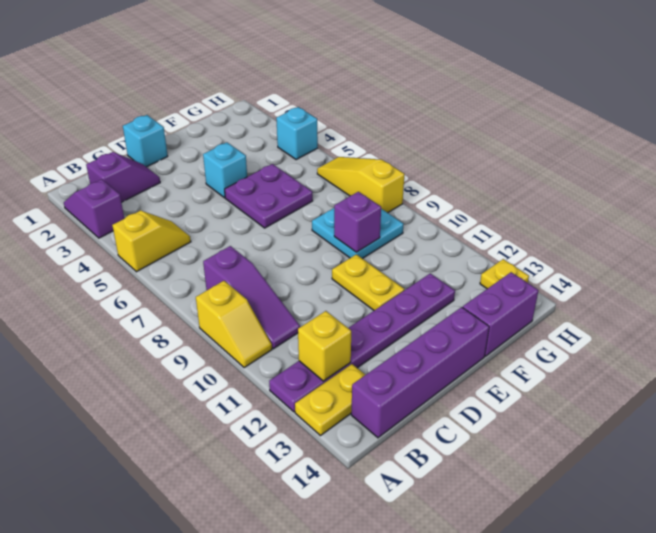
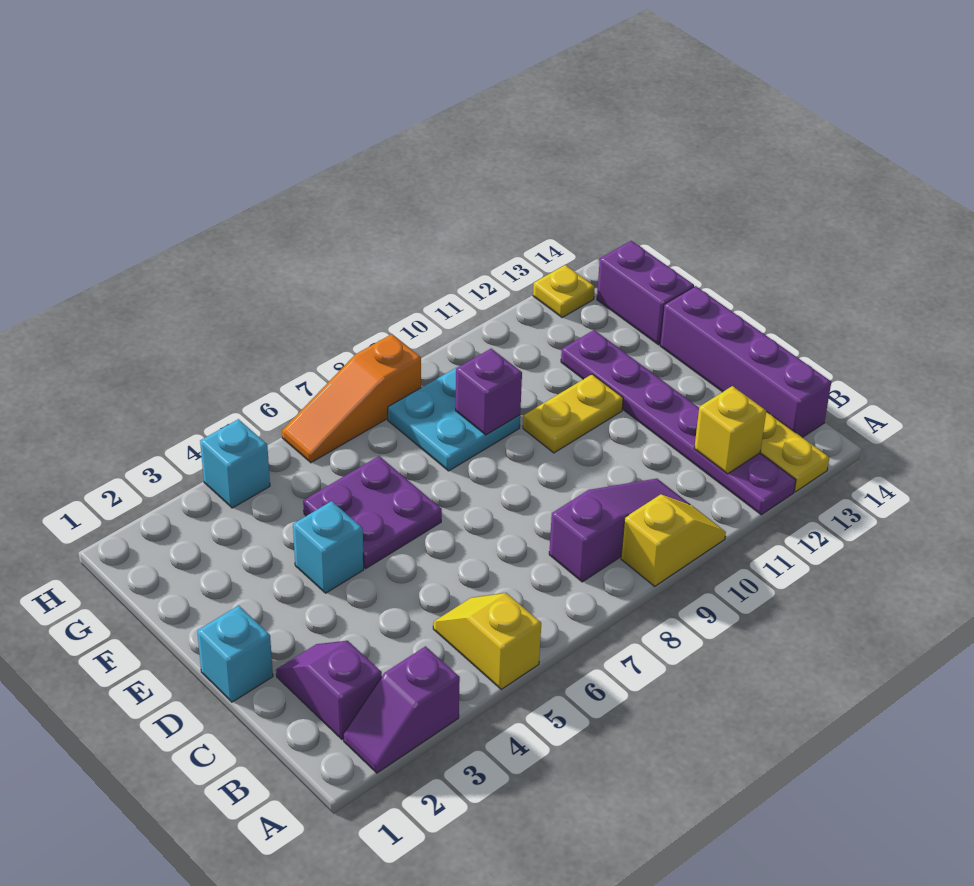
yellow slope H6:H8 level 1 top 8 -> orange slope H6:H8 level 1 top 8

